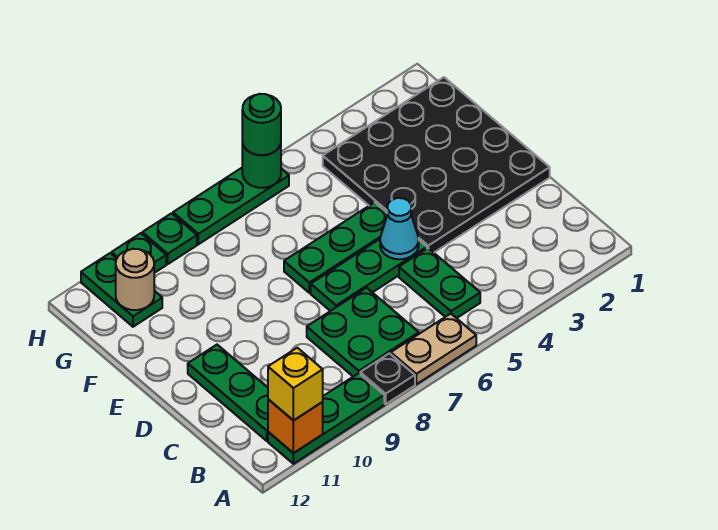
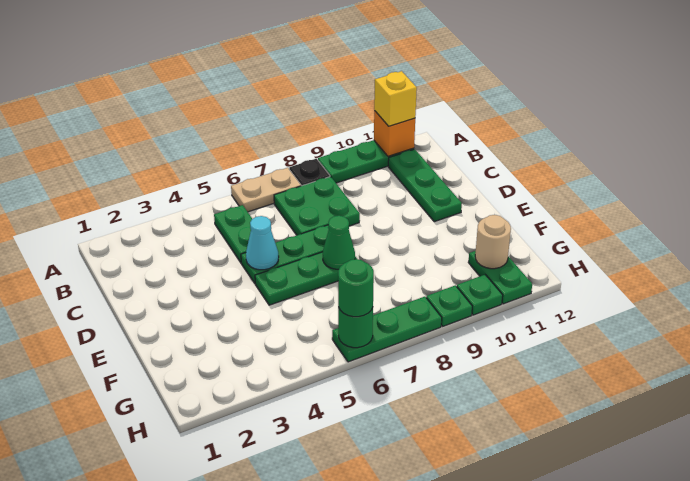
black plate D1:G4 level 1 -> none
none -> green cone E7 level 2

